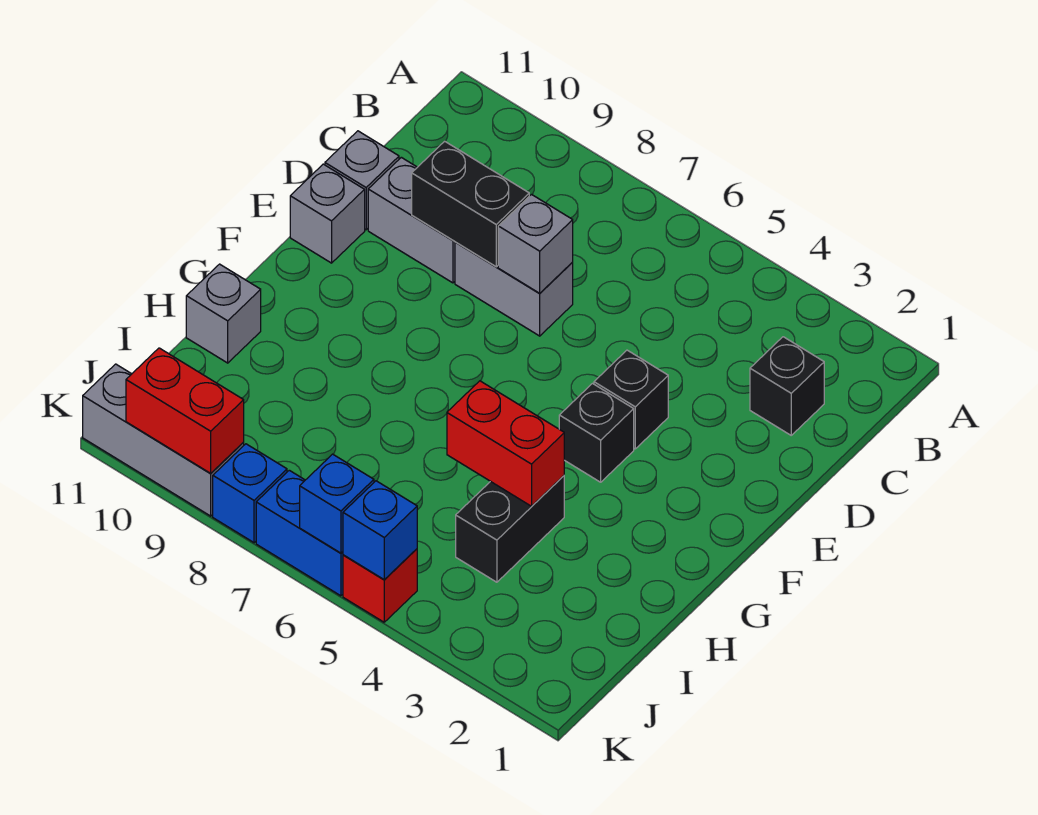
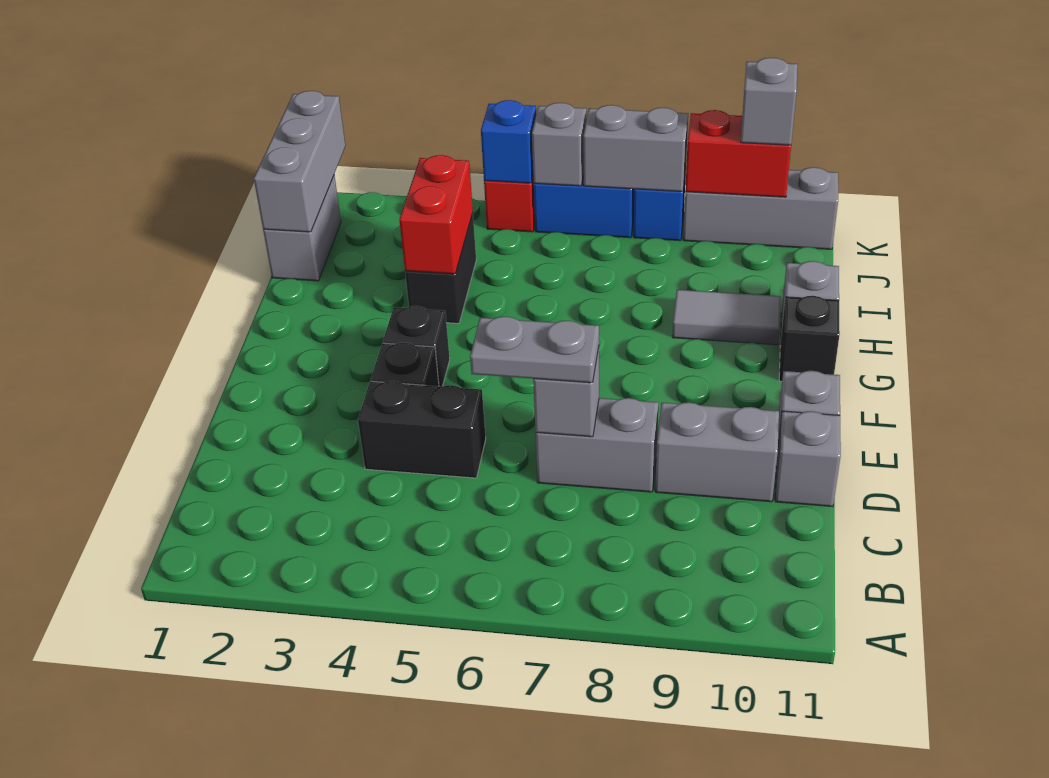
black brick C2 level 1 -> black brick G11 level 1
none -> grey plate D6:D7 level 3
black brick D8:D9 level 2 -> black brick D4:D5 level 1
red brick H4:H5 level 2 -> red brick H4:I4 level 2
none -> grey tile H9:H10 level 1
none -> grey brick I1:J1 level 1
none -> grey brick I1:K1 level 2
blue brick K6 level 2 -> grey brick K6 level 2
none -> grey brick K7:K8 level 2
none -> grey brick K10 level 3

